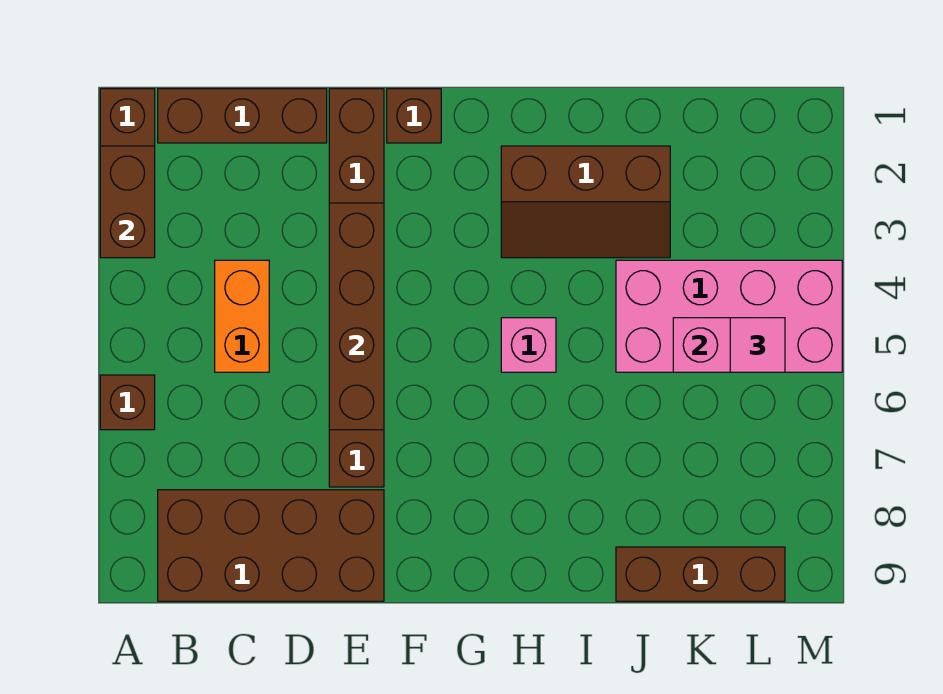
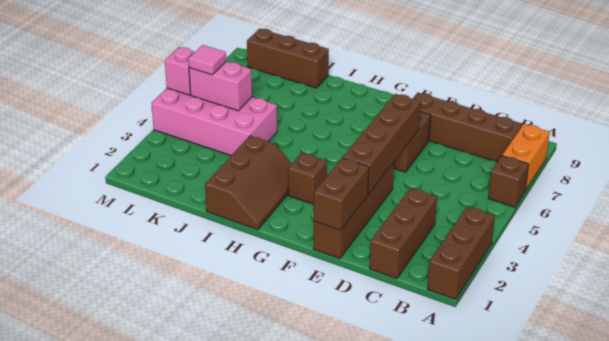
brown brick A2:A3 level 2 -> brown brick E1:E2 level 2
brown brick B1:D1 level 1 -> brown brick C1:C3 level 1
brown brick B8:E9 level 1 -> brown brick B8:E8 level 1
orange brick C4:C5 level 1 -> orange brick A7:A8 level 1
brown brick F1 level 1 -> brown brick G3 level 1
brown slope H2:J3 level 1 top 2 -> brown slope H1:I3 level 1 top I
pink brick H5 level 1 -> pink brick M5 level 2

